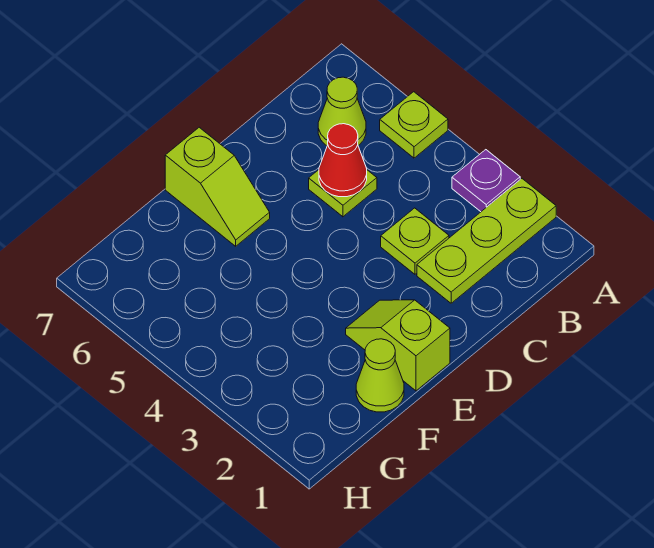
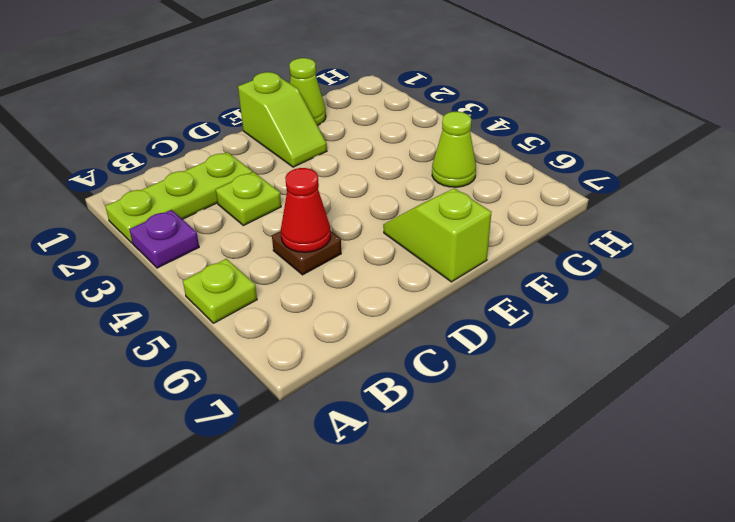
lime cone B6 level 1 -> lime cone G5 level 1
lime plate C5 level 1 -> brown plate C5 level 1

